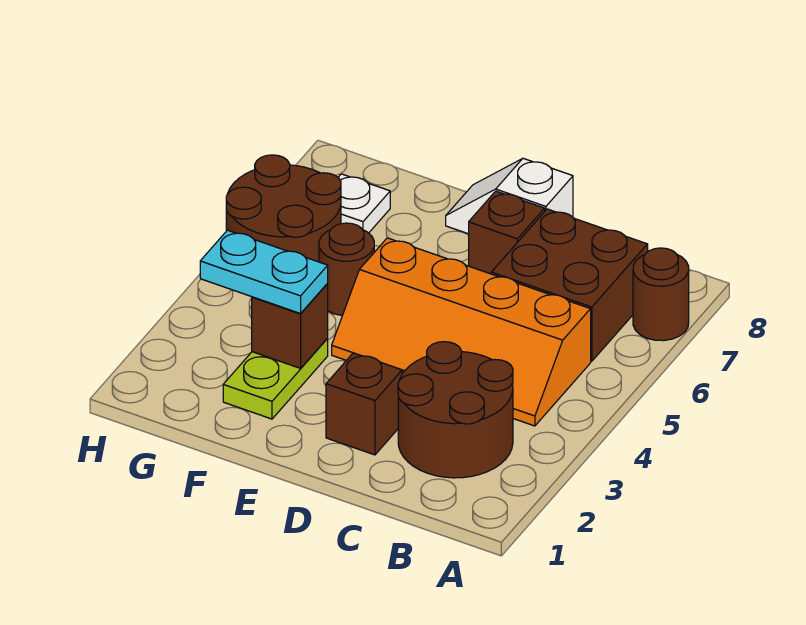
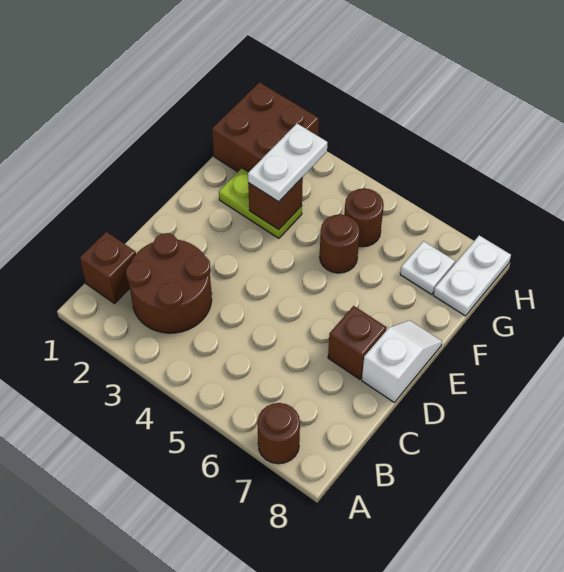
orange slope B4:E5 level 1 top 5 -> none
brown brick B6:C7 level 1 -> brown brick G1:H2 level 1
brown brick D2 level 1 -> brown brick B1 level 1
cyan plate F3:G3 level 3 -> white plate F3:G3 level 3
brown round brick G5:H6 level 1 -> brown round brick G5 level 1
none -> white plate G8:H8 level 1

